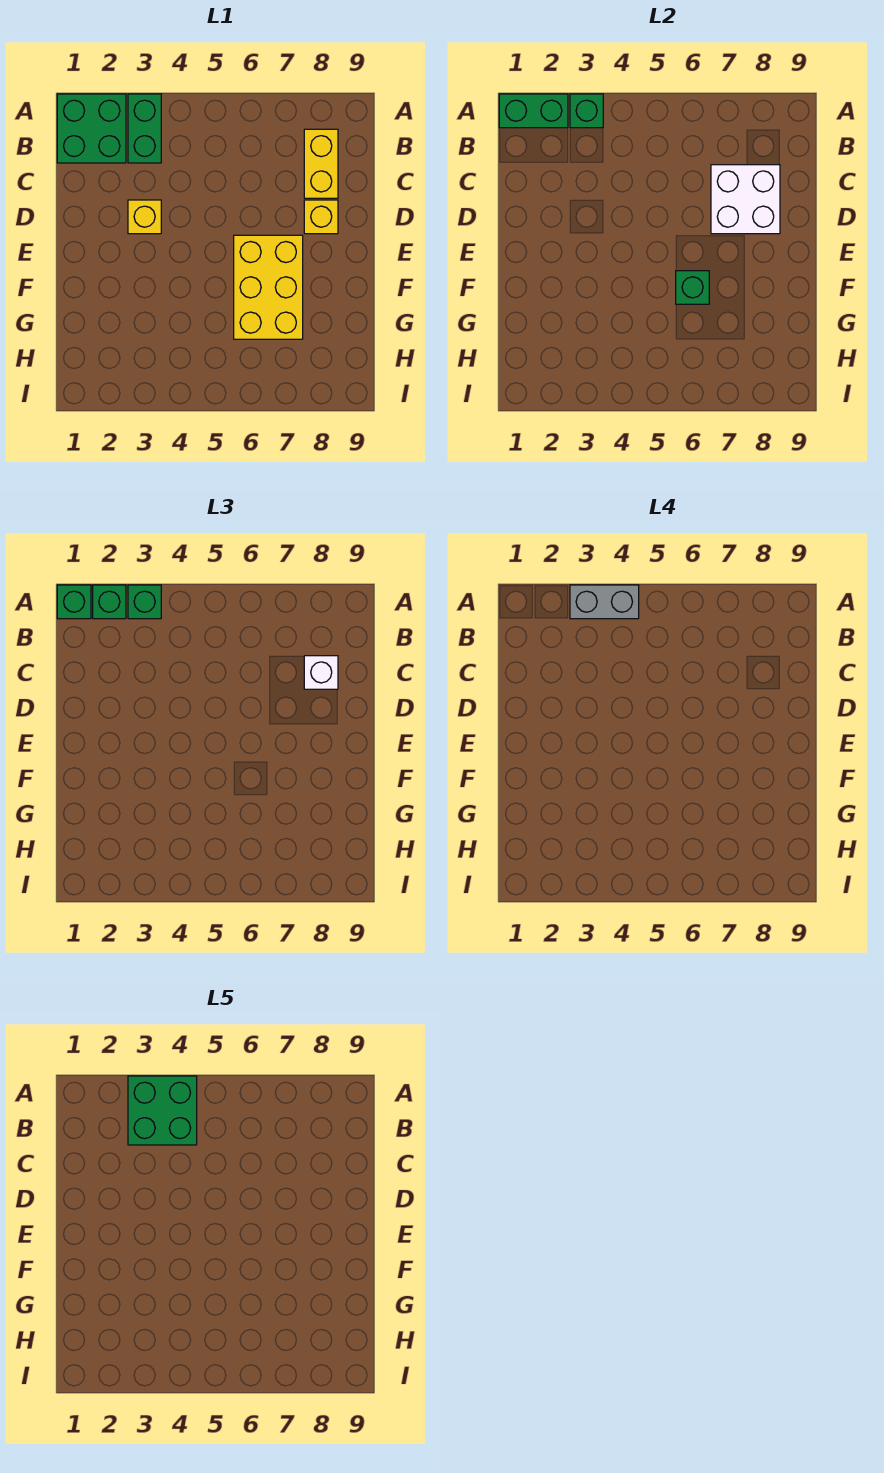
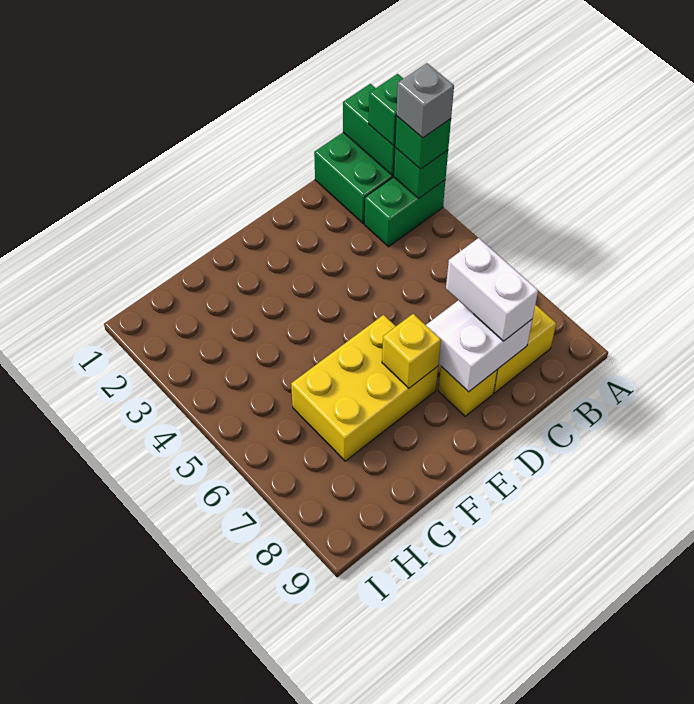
green brick A1 level 3 -> none
grey brick A3:A4 level 4 -> grey brick A3 level 4
green brick A3:B4 level 5 -> none
white brick C7:D8 level 2 -> white slope C7:D8 level 2 top 8
white brick C8 level 3 -> white brick C7:C8 level 3
yellow brick D3 level 1 -> yellow brick E7 level 2
green brick F6 level 2 -> none

